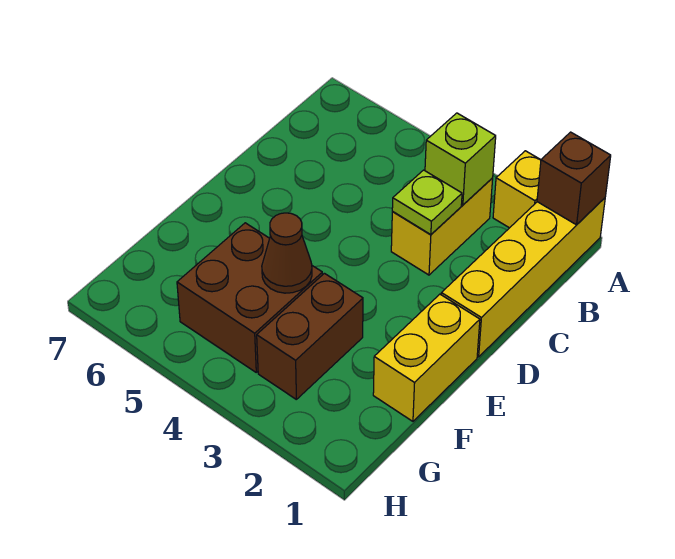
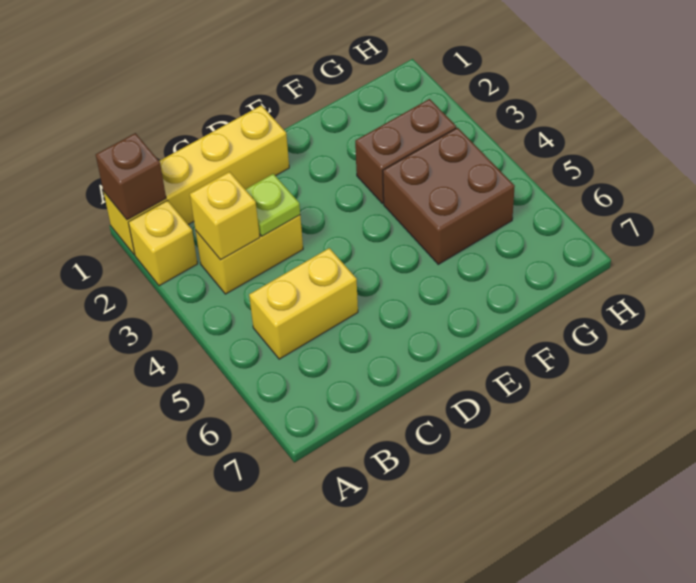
lime brick B3 level 2 -> yellow brick B3 level 2
yellow brick E1:F1 level 1 -> yellow brick B5:C5 level 1
brown cone F4 level 2 -> none

